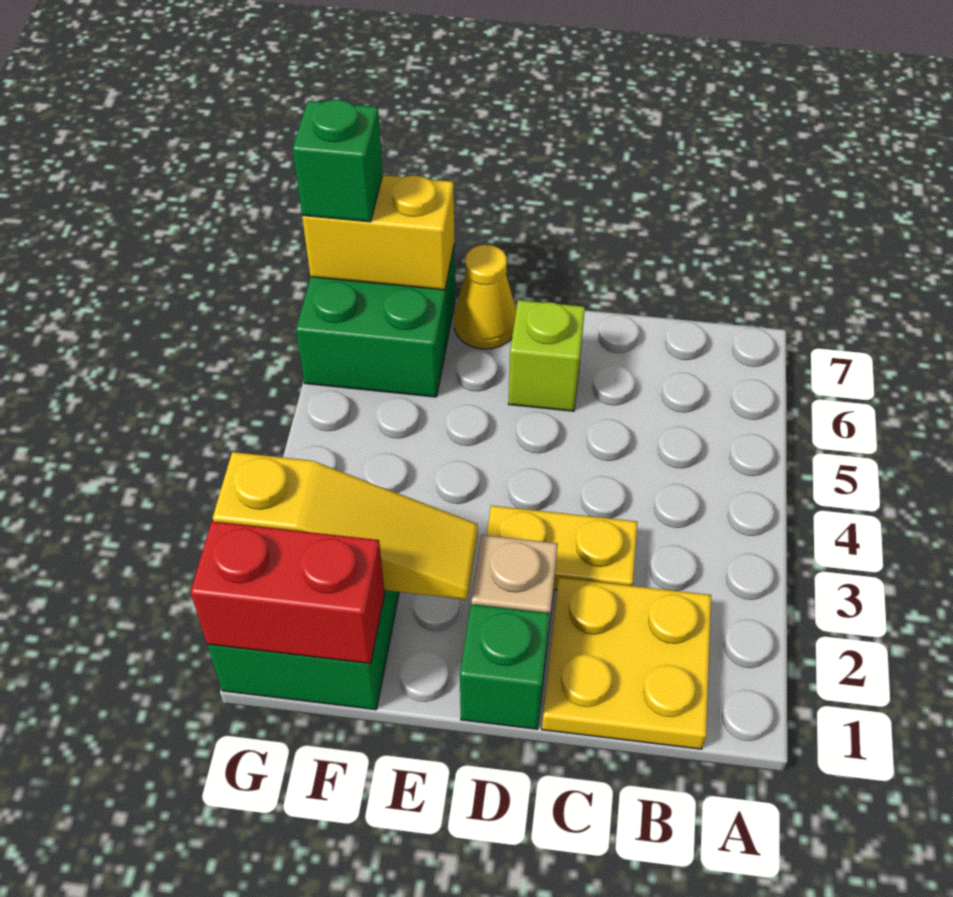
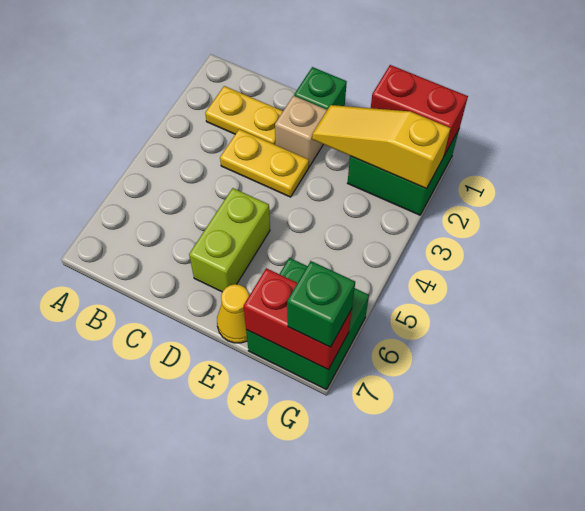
yellow plate B1:C2 level 1 -> yellow plate B2:C2 level 1
lime brick D6 level 1 -> lime brick D5:D6 level 1
yellow brick F7:G7 level 2 -> red brick F7:G7 level 2

